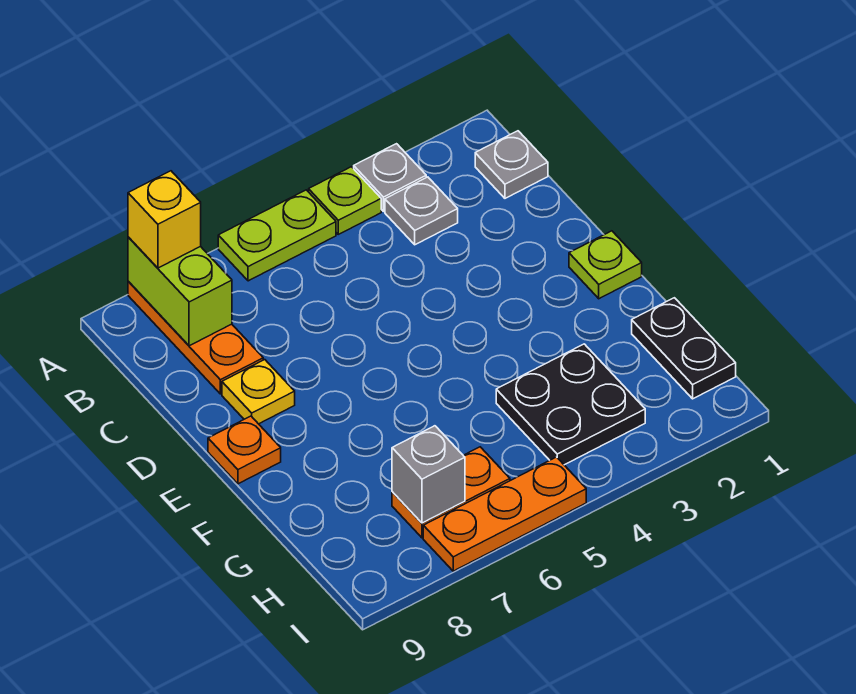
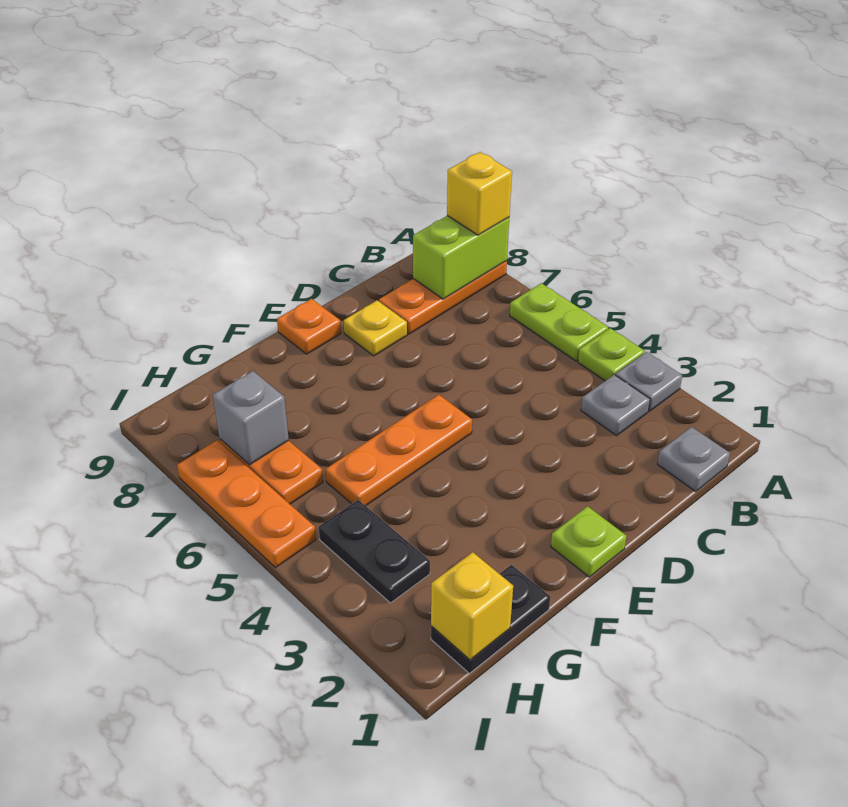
none -> orange plate E5:G5 level 1
black plate G3:H4 level 1 -> black plate H3:H4 level 1
none -> yellow brick H1 level 2

